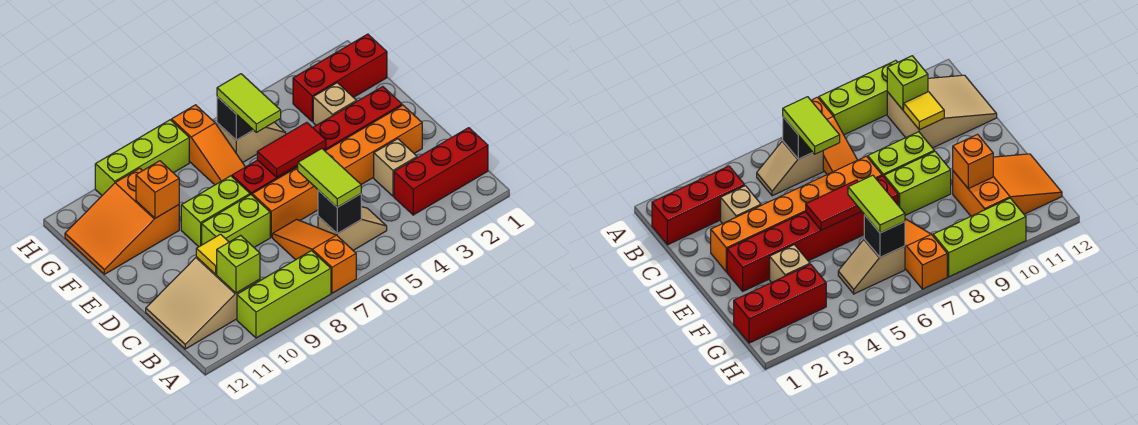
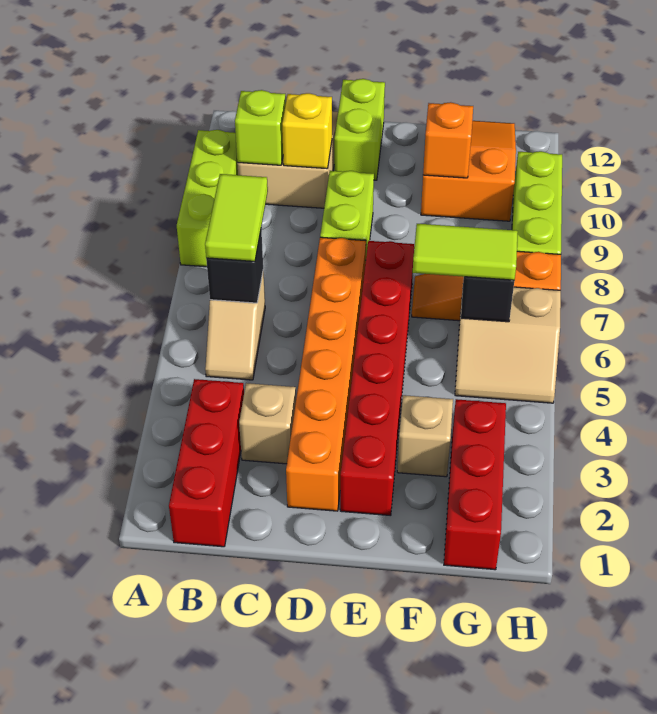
orange slope A7:C7 level 1 top A -> none
lime tile B6:C6 level 3 -> lime tile B6:B7 level 3
yellow tile C10 level 2 -> yellow brick C10 level 2
red tile E5:E6 level 2 -> none
lime brick E8:E9 level 1 -> lime brick D11:D12 level 1
tan slope G5:G6 level 1 top 6 -> tan slope G5:H6 level 1 top 6

